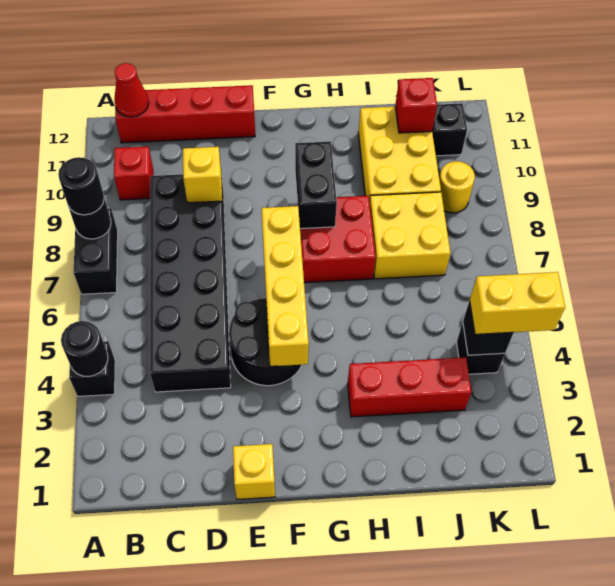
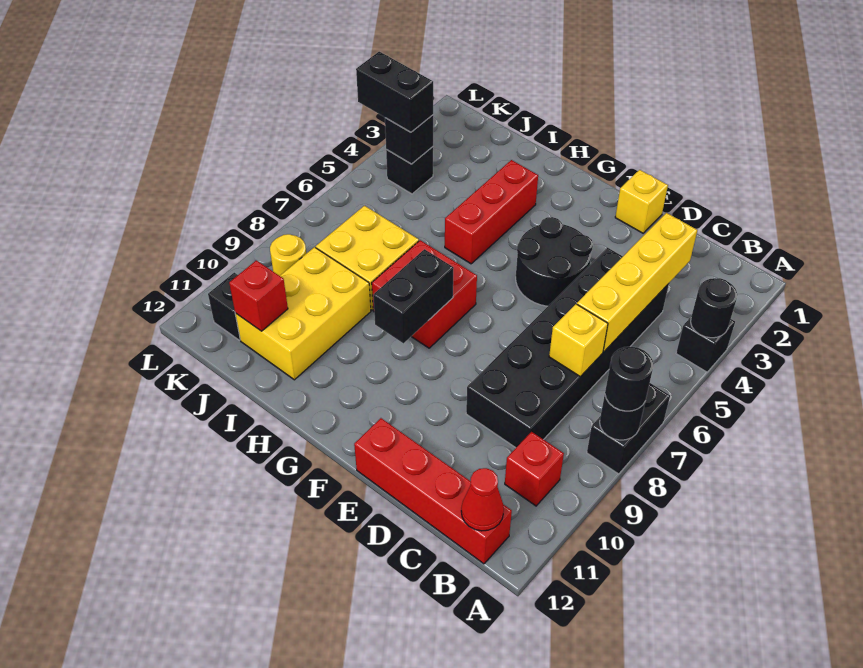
yellow brick D9 level 2 -> yellow brick C7 level 2
yellow brick F4:F7 level 2 -> yellow brick C3:C6 level 2
red brick H3:J3 level 1 -> red brick H3:H5 level 1
yellow brick K4:L4 level 3 -> black brick K4:L4 level 3

